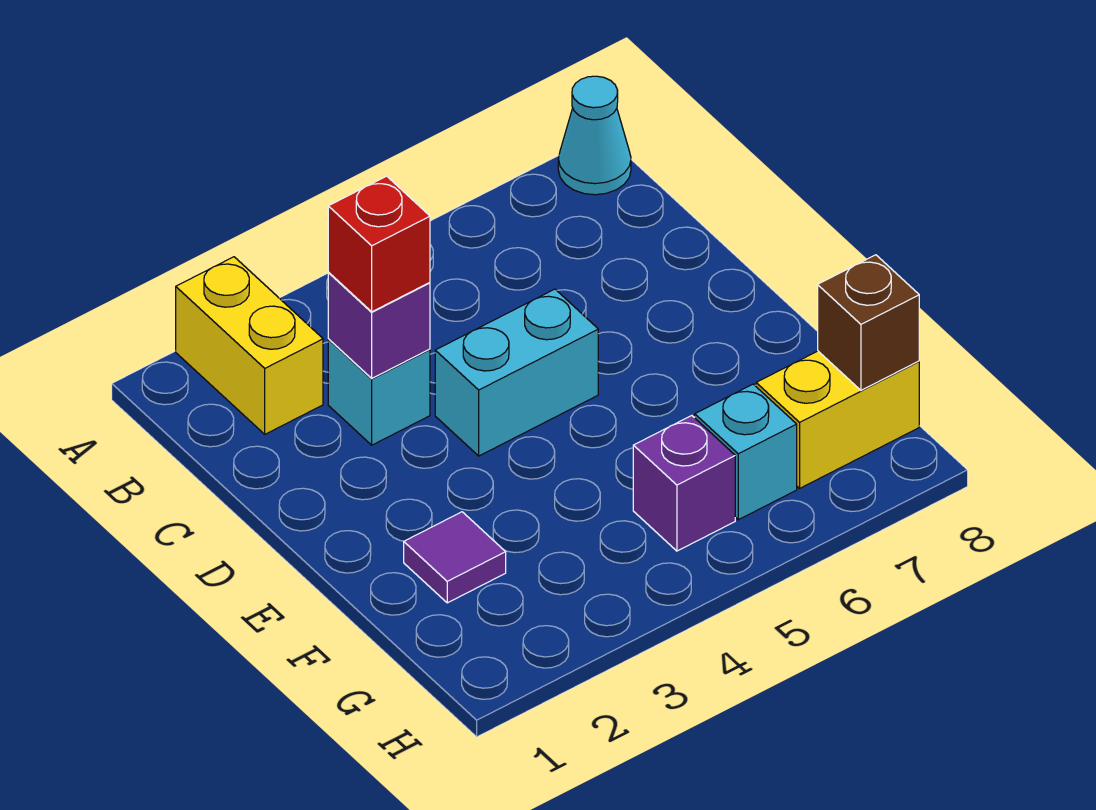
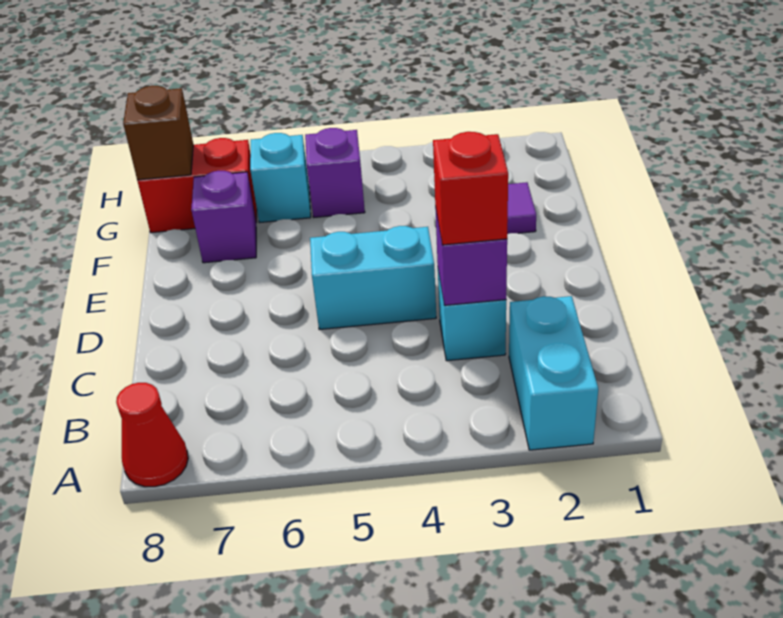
yellow brick A2:B2 level 1 -> cyan brick A2:B2 level 1
cyan cone A8 level 1 -> red cone A8 level 1
none -> purple brick F7 level 1
yellow brick G7:G8 level 1 -> red brick G7:G8 level 1

